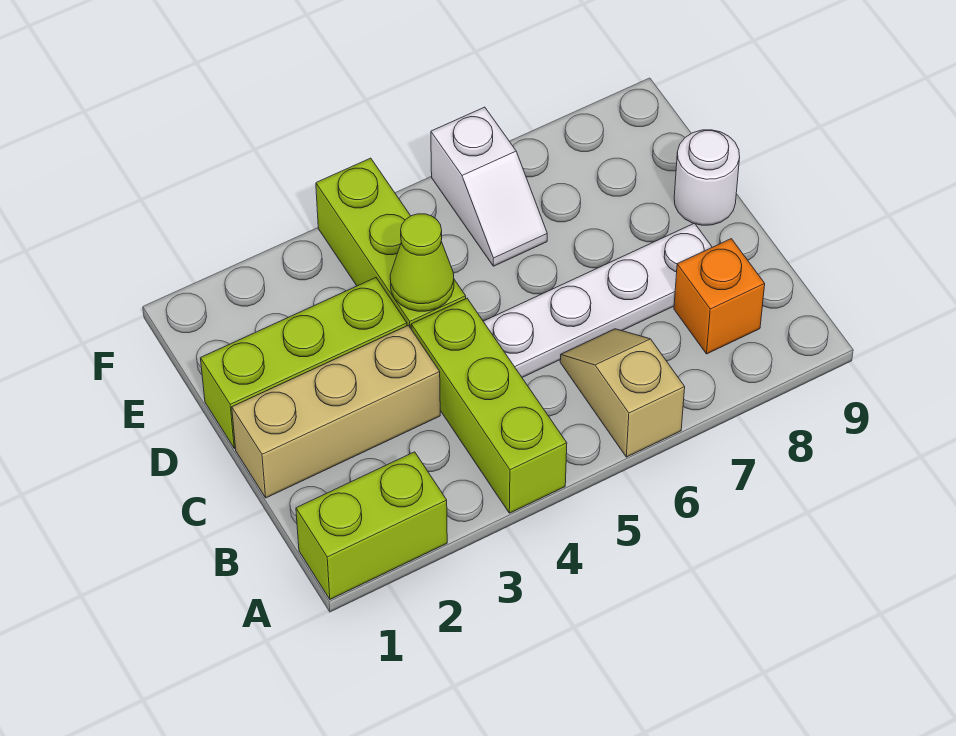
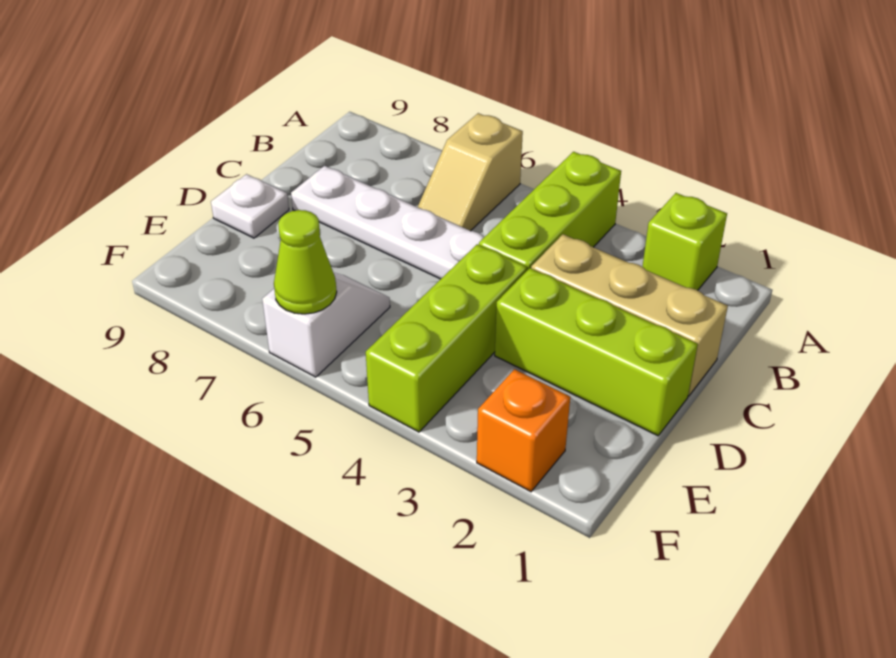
lime brick A1:A2 level 1 -> lime brick A2 level 1
orange brick B8 level 1 -> orange brick F2 level 1
lime cone D4 level 2 -> lime cone F6 level 2
white round brick D9 level 1 -> white plate D9 level 1

